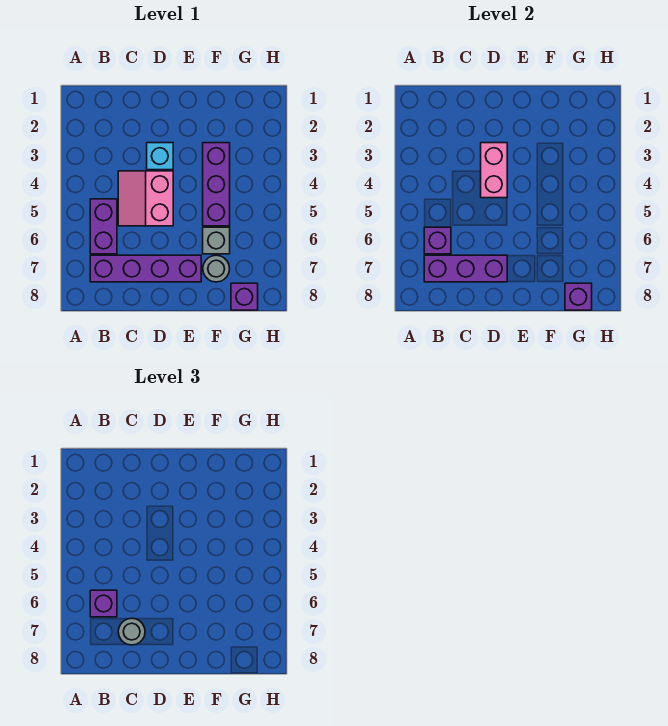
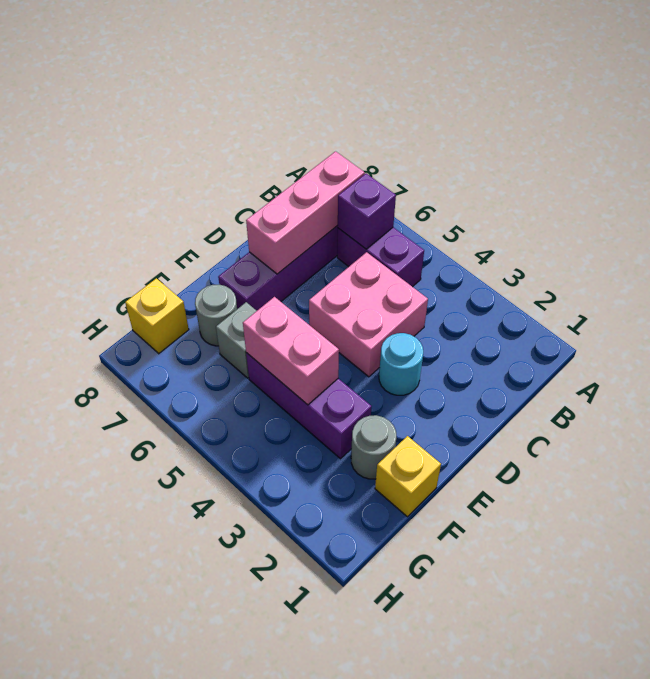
purple brick B6 level 3 -> none
purple brick B7:D7 level 2 -> pink brick B7:D7 level 2
pink slope C4:D5 level 1 top D -> pink brick C4:D5 level 1
grey round brick C7 level 3 -> grey round brick F2 level 1
cyan brick D3 level 1 -> cyan round brick D3 level 1
pink brick D3:D4 level 2 -> pink brick F4:F5 level 2
none -> yellow brick F1 level 1
purple brick G8 level 1 -> yellow brick G8 level 1
purple brick G8 level 2 -> none

